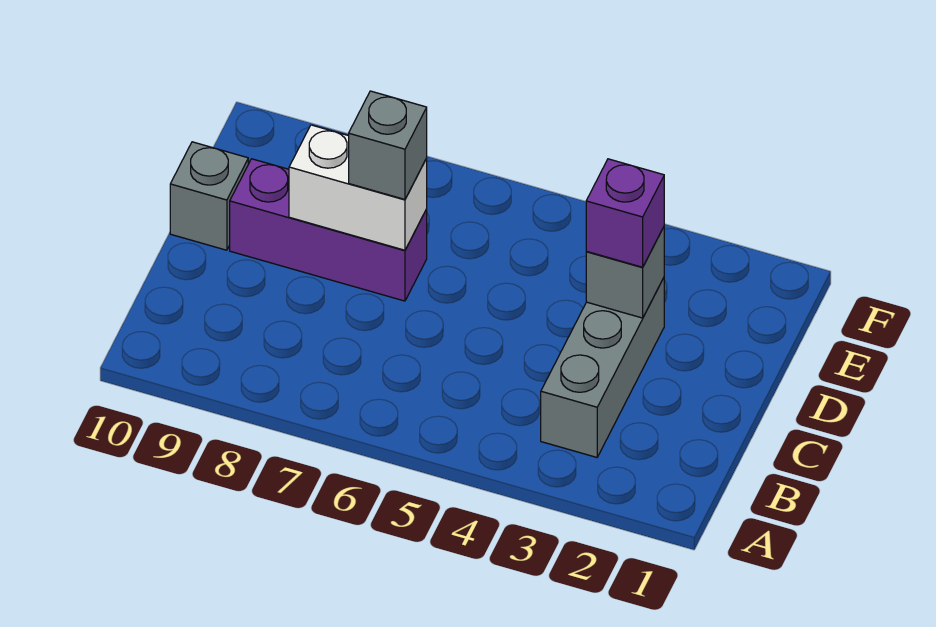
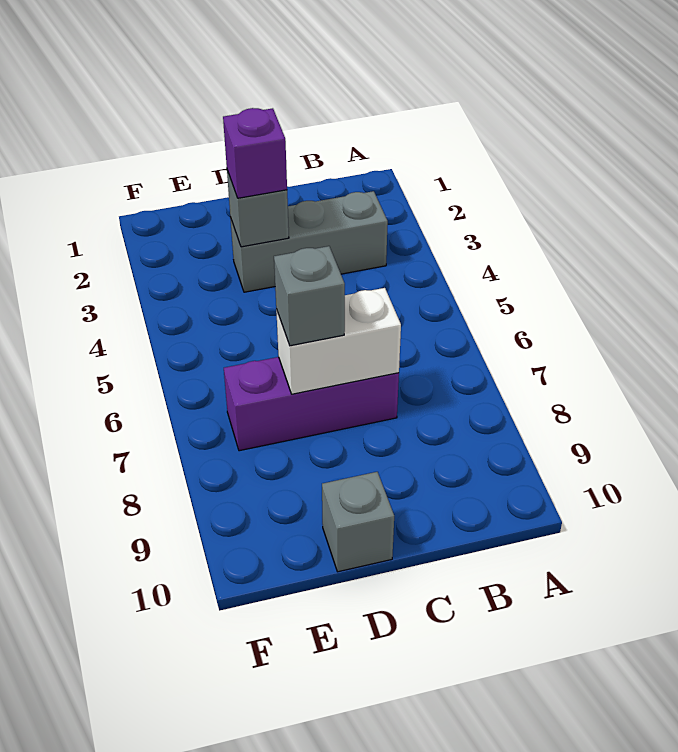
purple brick D7:D9 level 1 -> purple brick C7:E7 level 1
white brick D7:D8 level 2 -> white brick C7:D7 level 2

